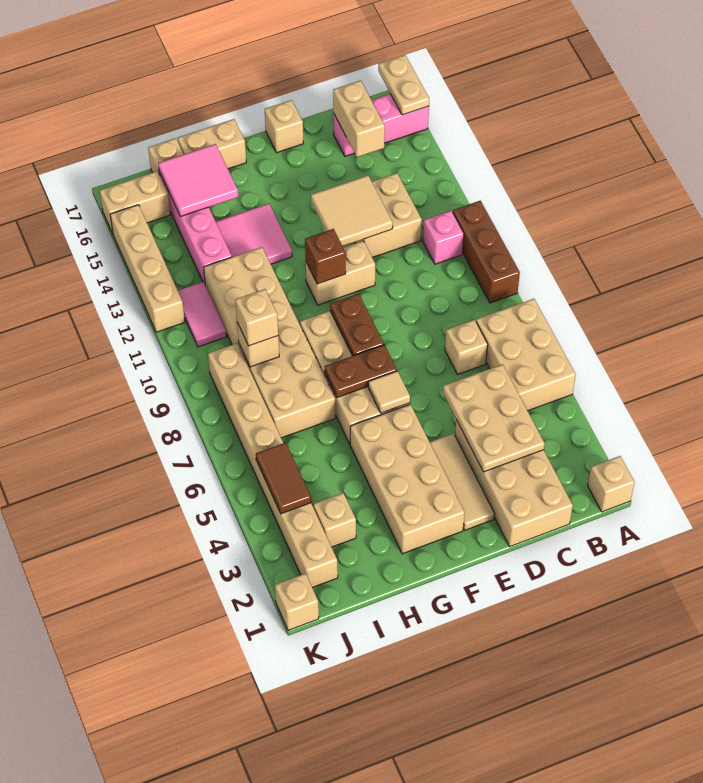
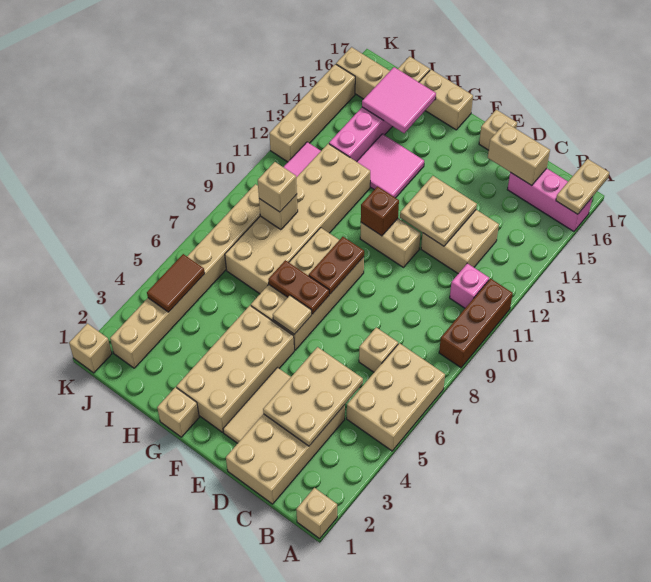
tan brick C15:C16 level 2 -> tan brick C16:D16 level 2
tan tile D12:E13 level 2 -> tan plate D12:E13 level 2
tan brick I3 level 1 -> tan brick G1 level 1

